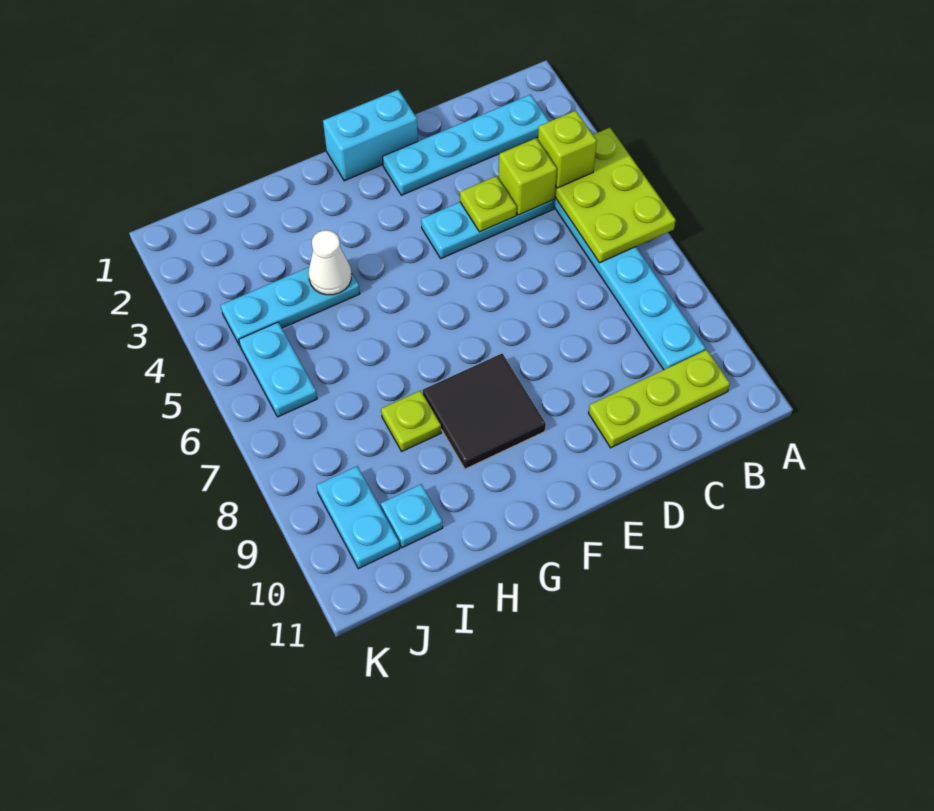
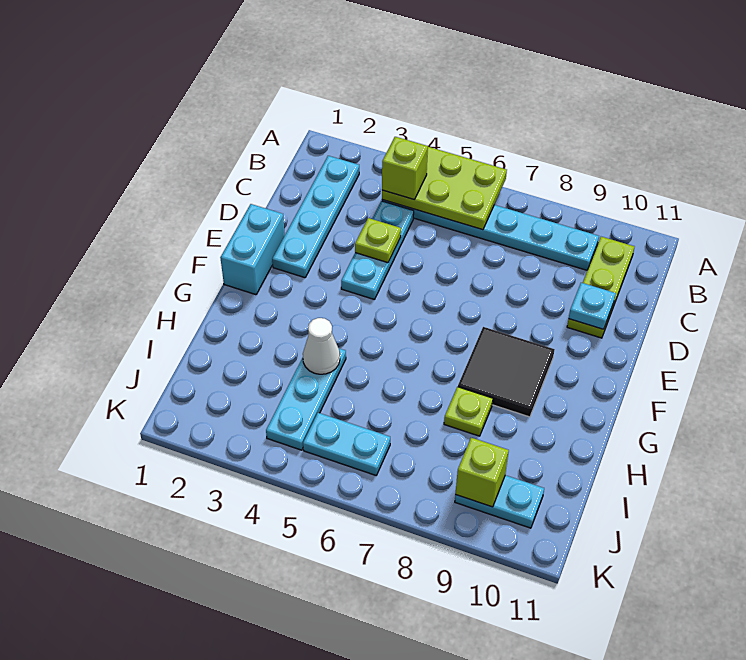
lime brick C4 level 2 -> lime brick J9 level 2
cyan plate I10 level 1 -> cyan plate D10 level 2

